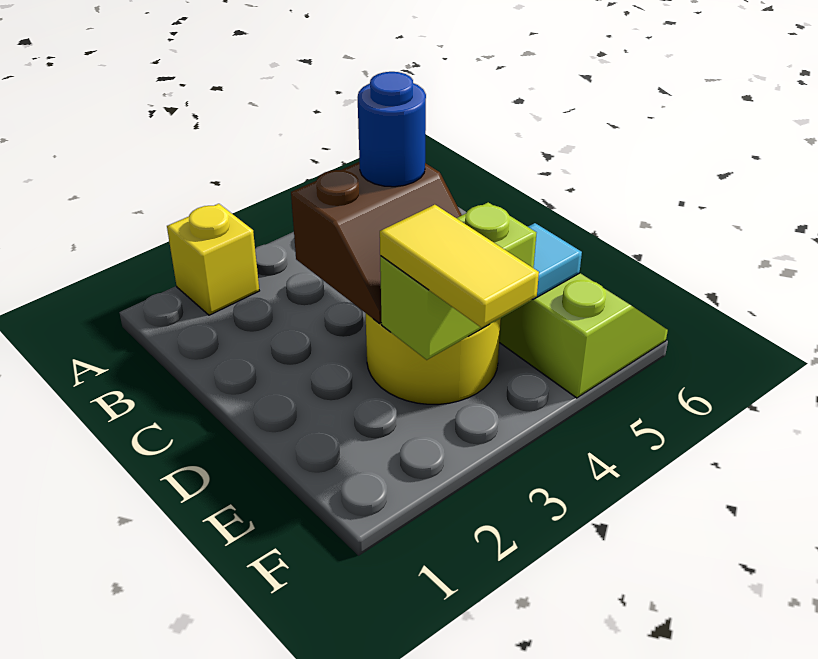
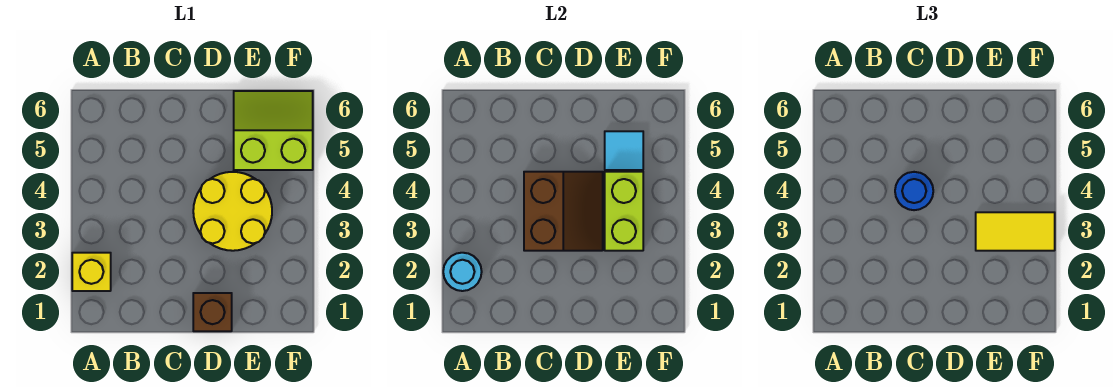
none -> cyan round brick A2 level 2
none -> brown brick D1 level 1

